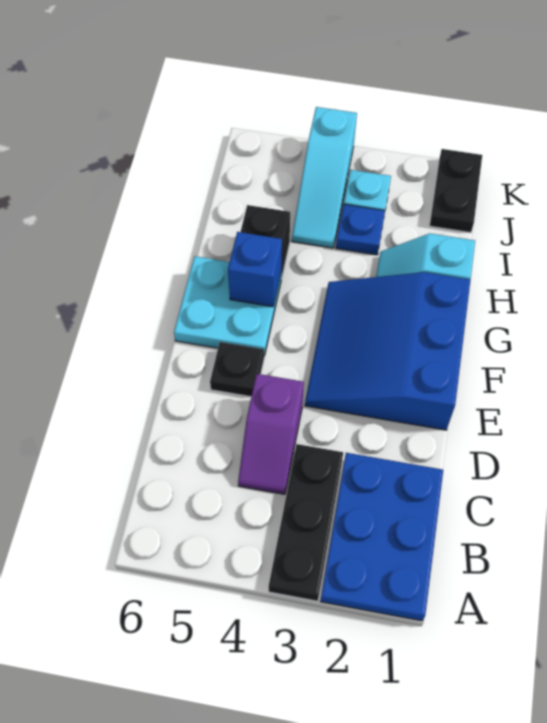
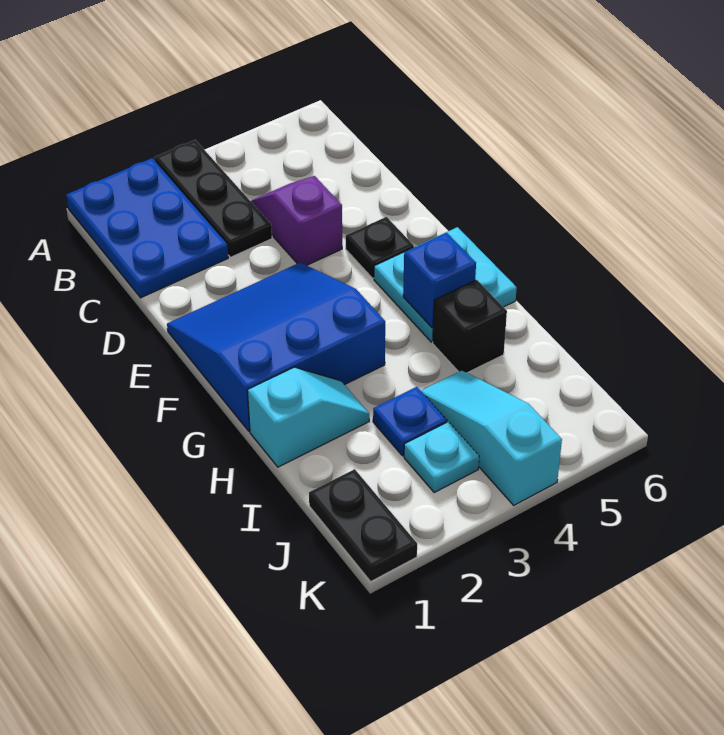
blue slope E1:G3 level 1 top 1 -> blue slope E1:G3 level 1 top G

